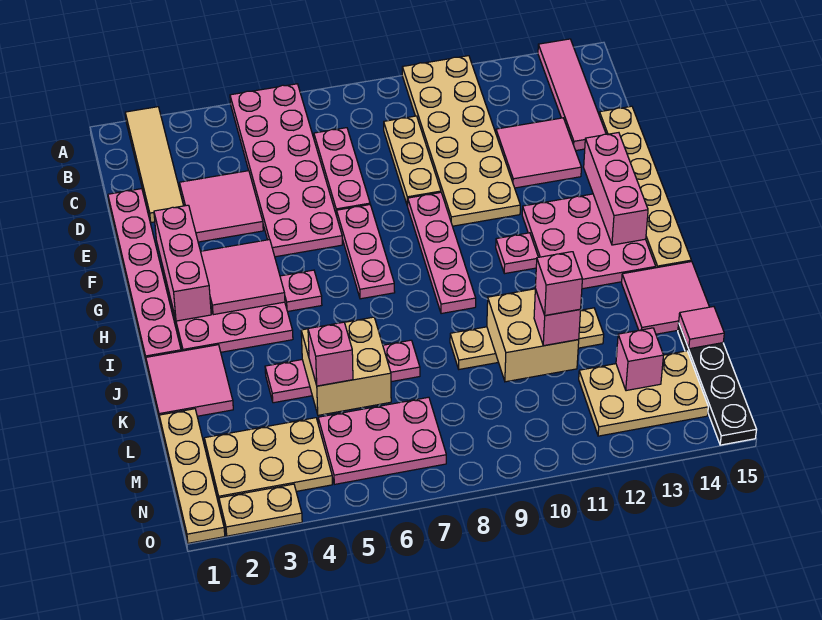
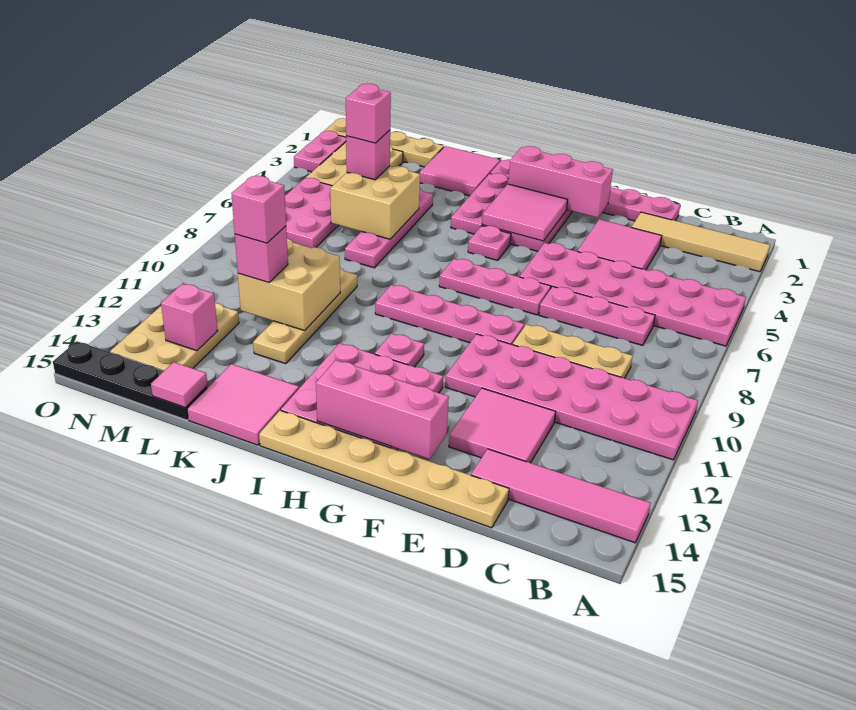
tan plate A10:F11 level 1 -> pink plate A10:F11 level 1
none -> pink brick L5 level 4
tan plate O2:O3 level 1 -> pink plate O2:O3 level 1

